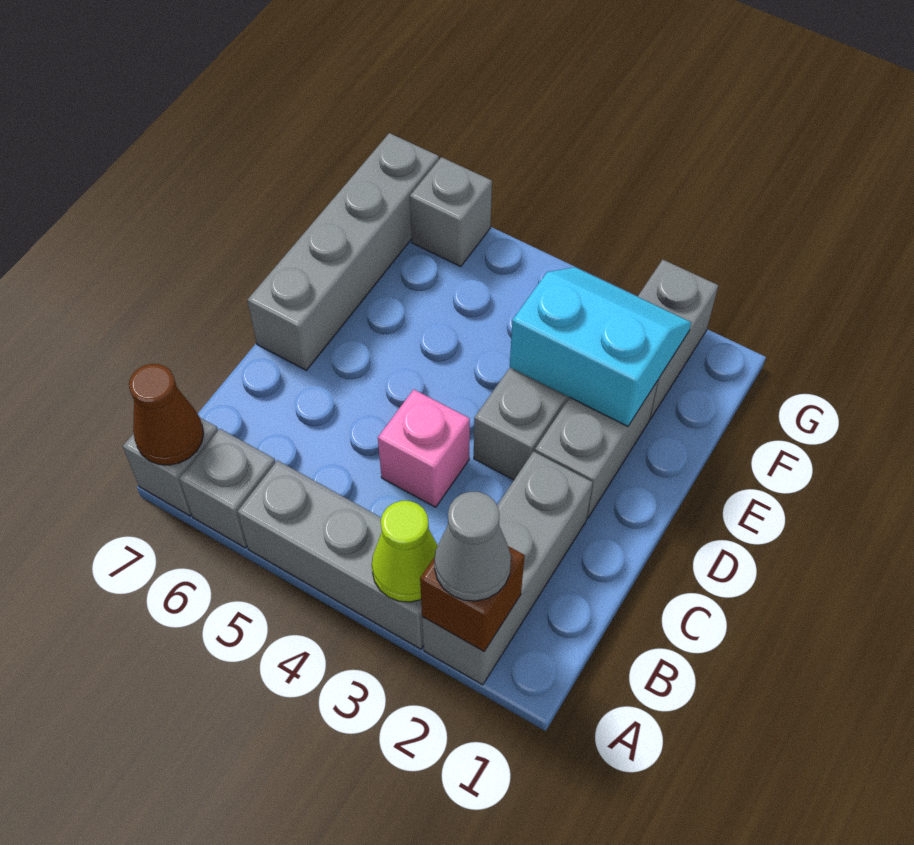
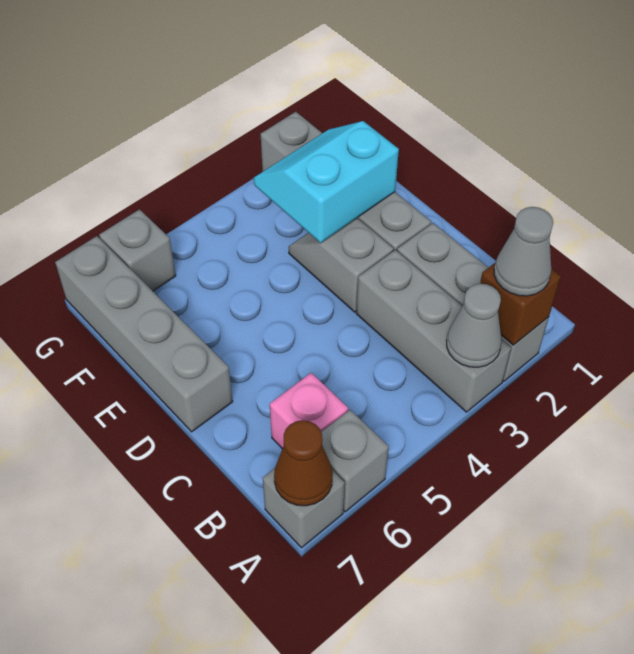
grey brick A3:A5 level 1 -> grey brick A3:C3 level 1
lime cone A3 level 2 -> grey cone A3 level 2
pink brick C4 level 1 -> pink brick B6 level 1

